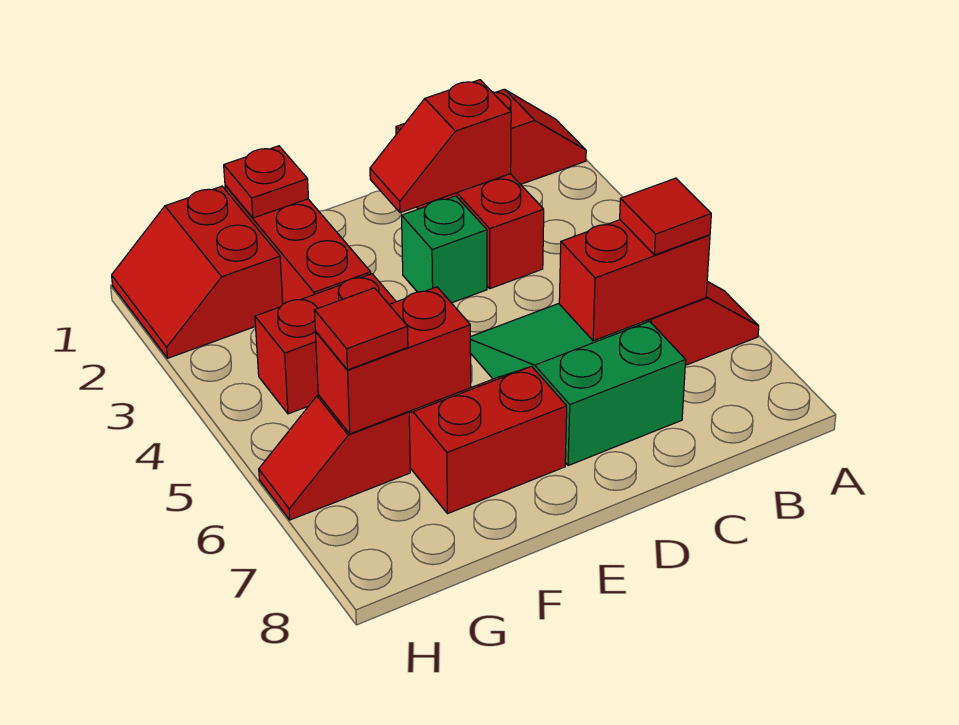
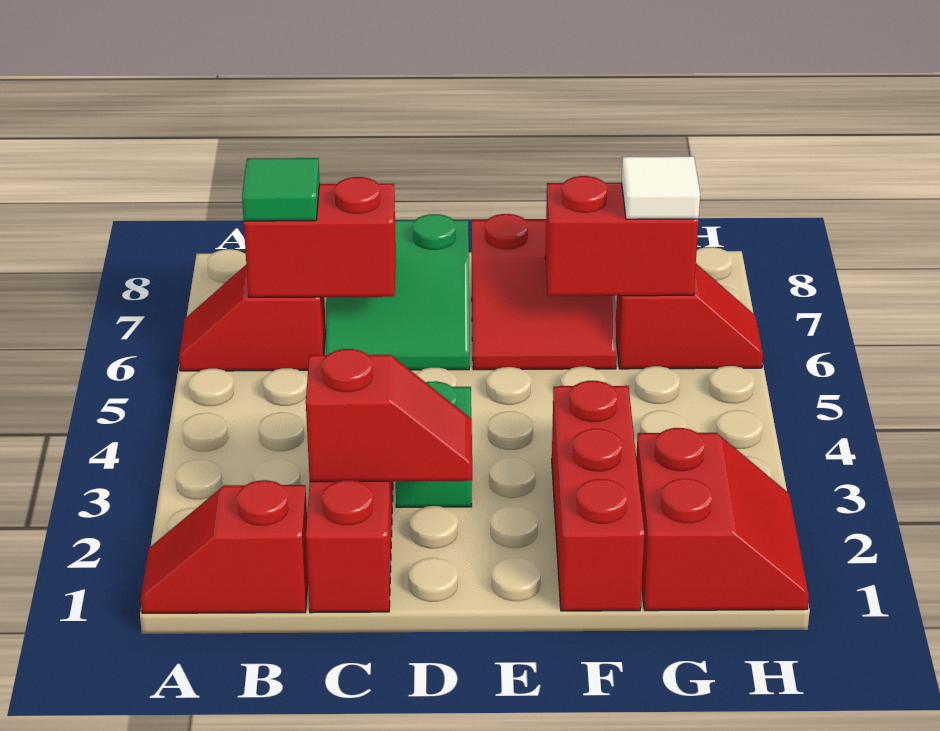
red tile B6 level 3 -> green tile B6 level 3
green slope C5:D7 level 1 top 7 -> green slope C6:D7 level 1 top 7
red plate F1 level 2 -> none
red brick F4:G4 level 1 -> none
red tile G6 level 3 -> white tile G6 level 3

